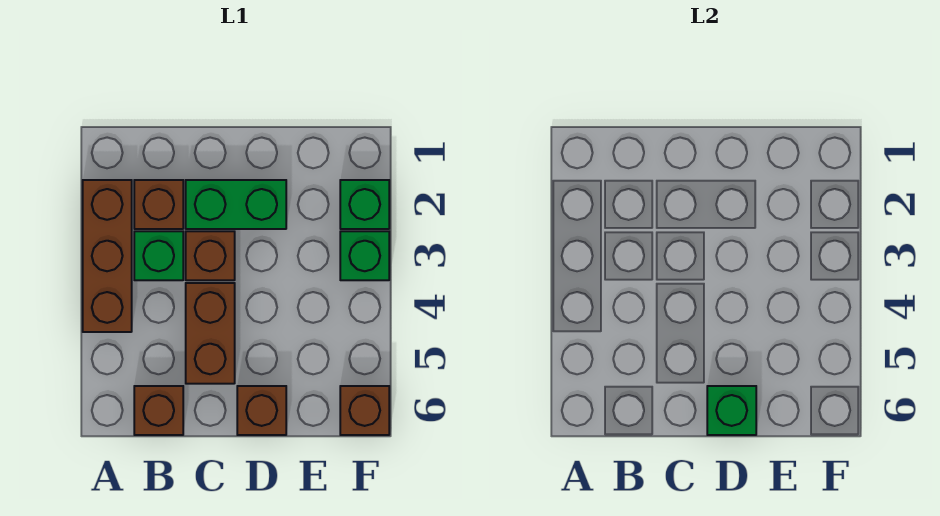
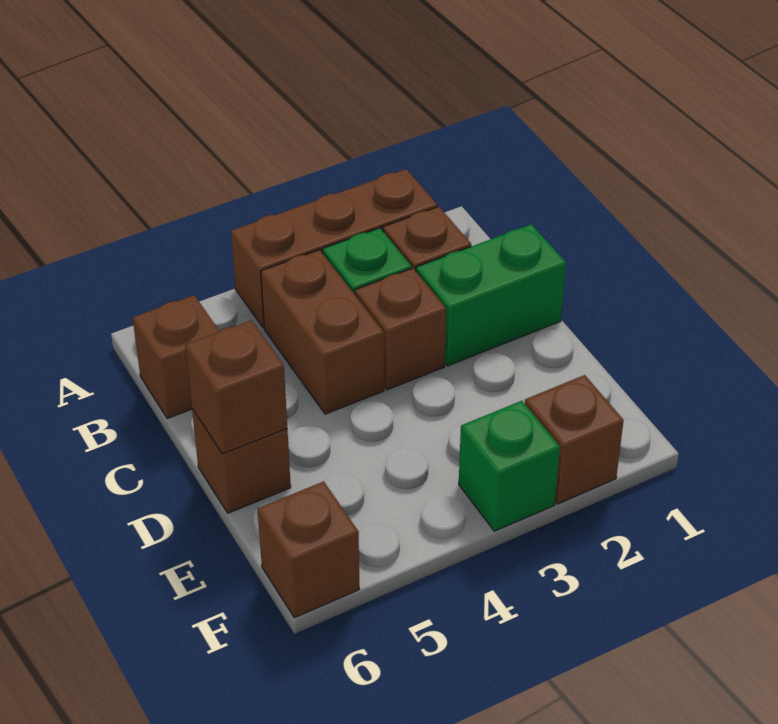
green brick C2:D2 level 1 -> green brick C1:C2 level 1
brown brick C4:C5 level 1 -> brown brick B4:C4 level 1
green brick D6 level 2 -> brown brick D6 level 2
green brick F2 level 1 -> brown brick F2 level 1

